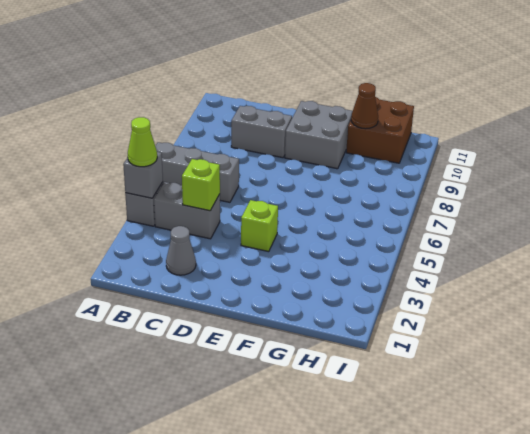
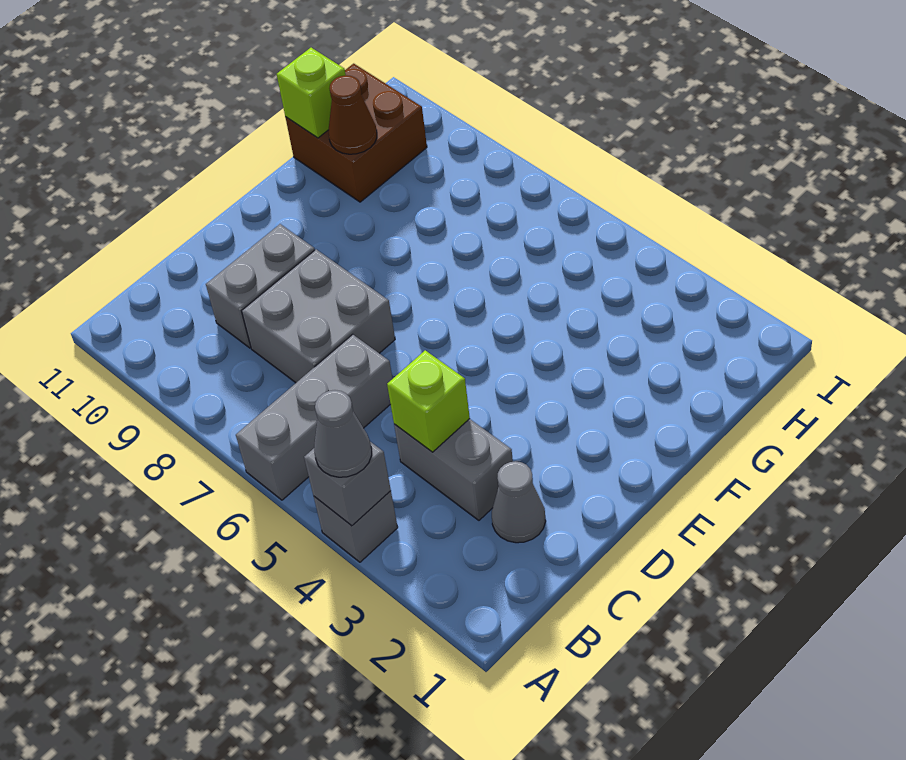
lime cone A4 level 3 -> grey cone A4 level 3
grey brick B4:C4 level 1 -> grey brick C3:C4 level 1
lime brick E4 level 1 -> lime brick G11 level 2
grey brick E9:F10 level 1 -> grey brick C7:D8 level 1

